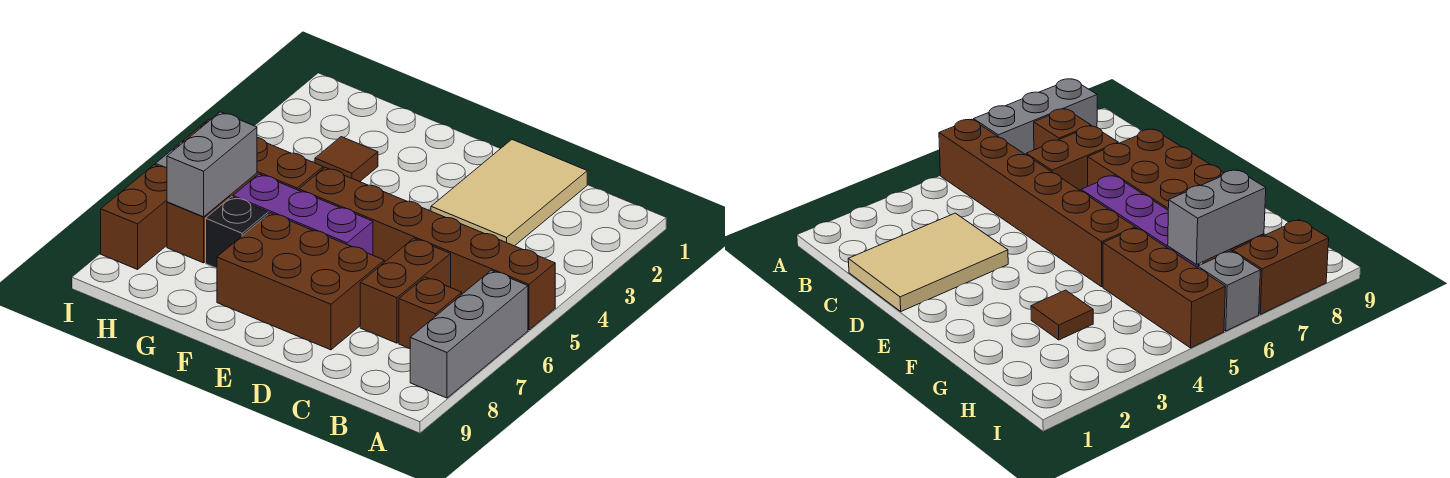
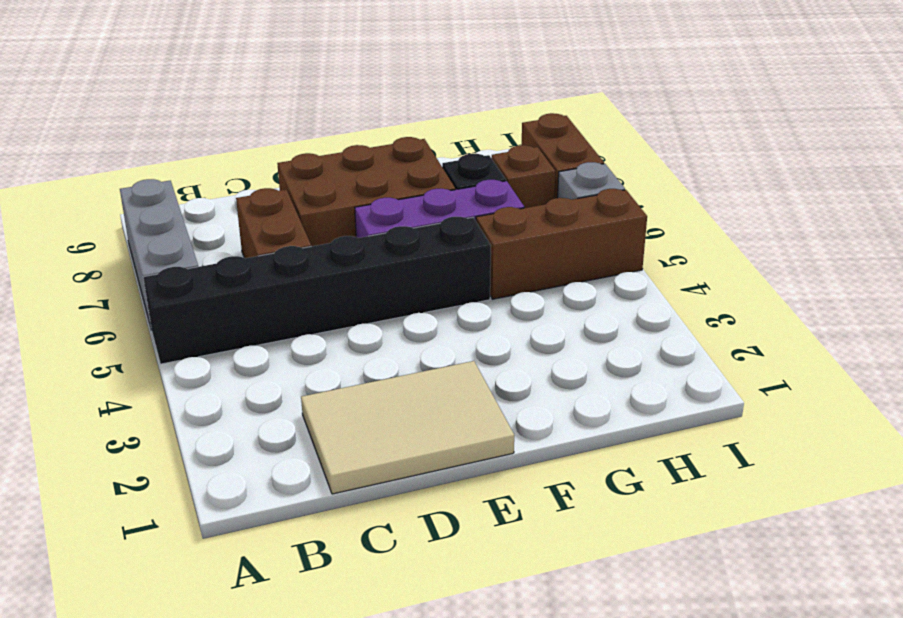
brown brick A5:F5 level 1 -> black brick A5:F5 level 1
brown brick B7 level 1 -> none
tan tile C1:D3 level 1 -> tan tile C1:E2 level 1
brown tile G3 level 1 -> none
grey brick H6:H7 level 2 -> none

